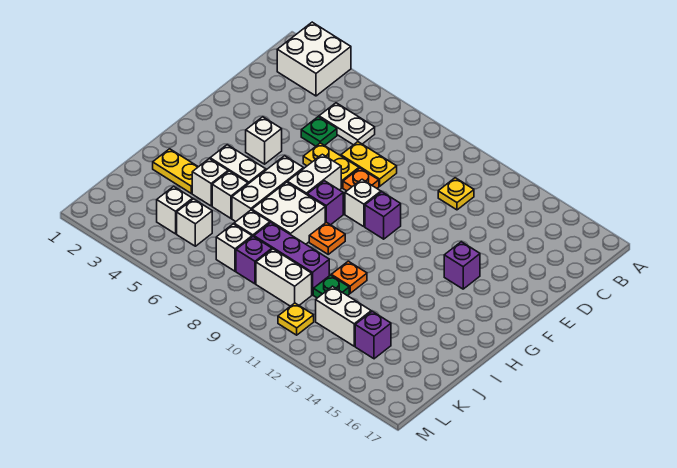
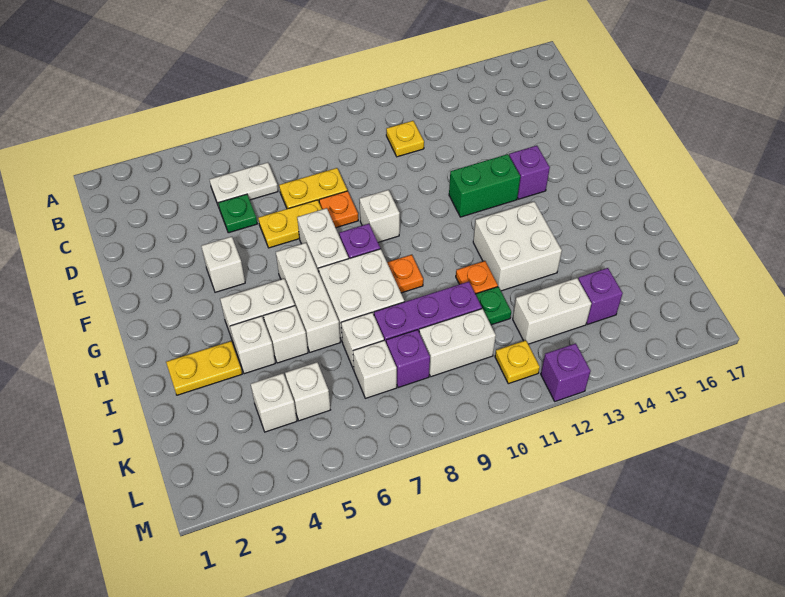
white brick A2:B3 level 1 -> white brick H12:I13 level 1
purple brick F10 level 1 -> purple brick M12 level 1
none -> green brick F12:F13 level 1

